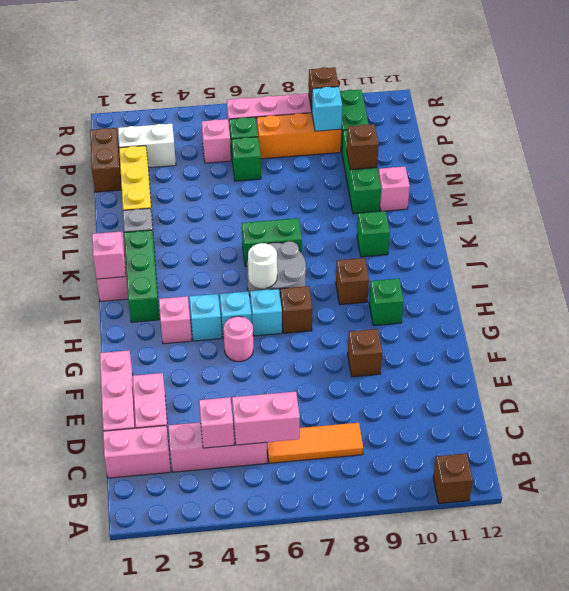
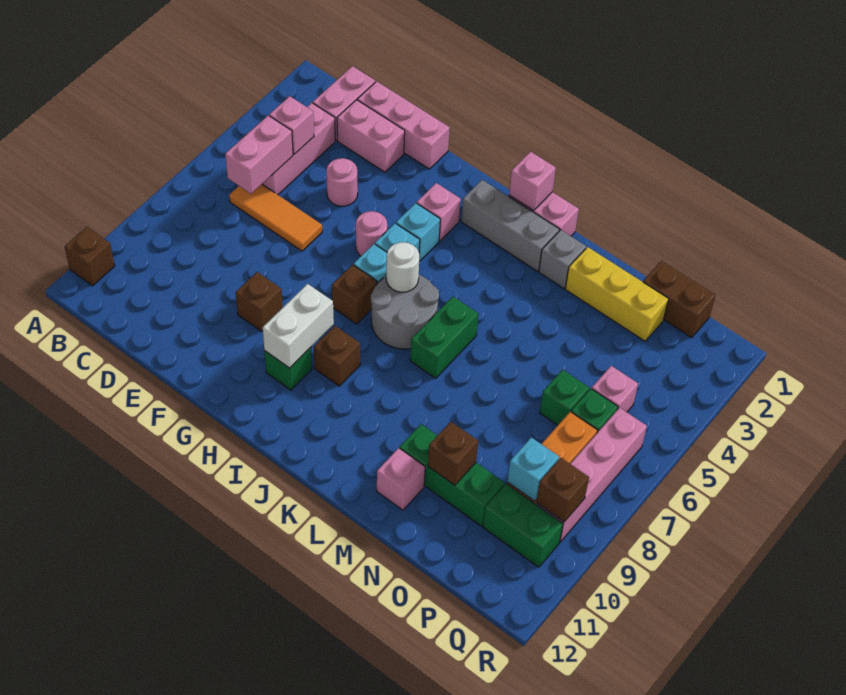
orange tile C6:C8 level 1 -> orange tile C6:E6 level 1
none -> pink round brick E4 level 1
green brick I2:K2 level 1 -> grey brick I2:K2 level 1
green brick K10 level 1 -> none
white brick P2:P3 level 1 -> white brick H9:H10 level 2

